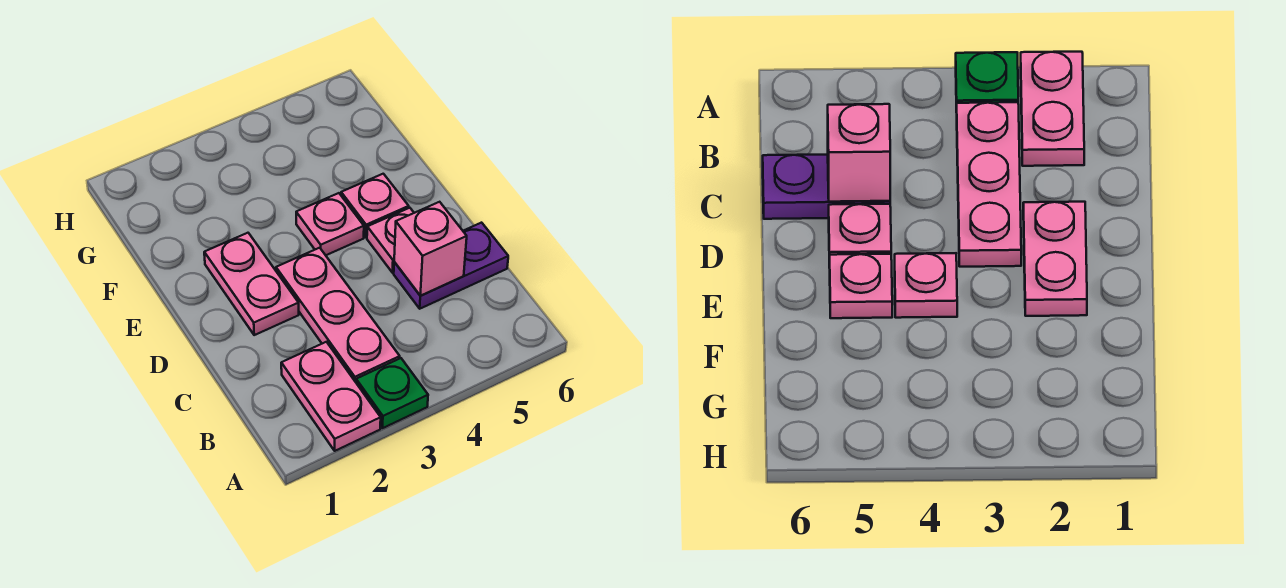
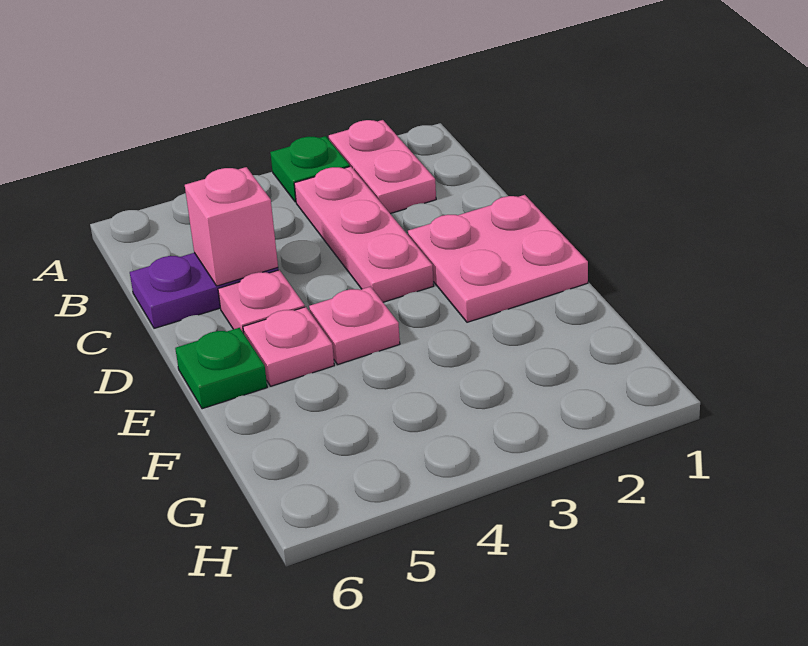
pink plate D2:E2 level 1 -> pink plate D1:E2 level 1
none -> green plate E6 level 1

